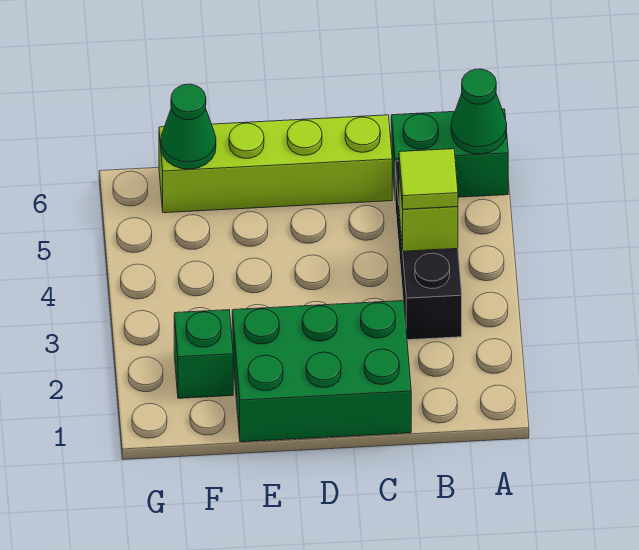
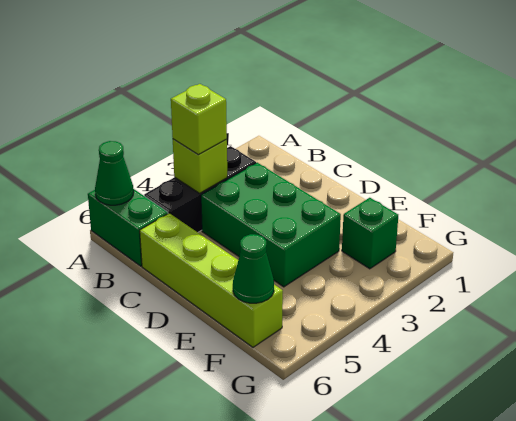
lime tile B4 level 3 -> lime brick B4 level 3
green brick C1:E2 level 1 -> green brick C3:E4 level 1

